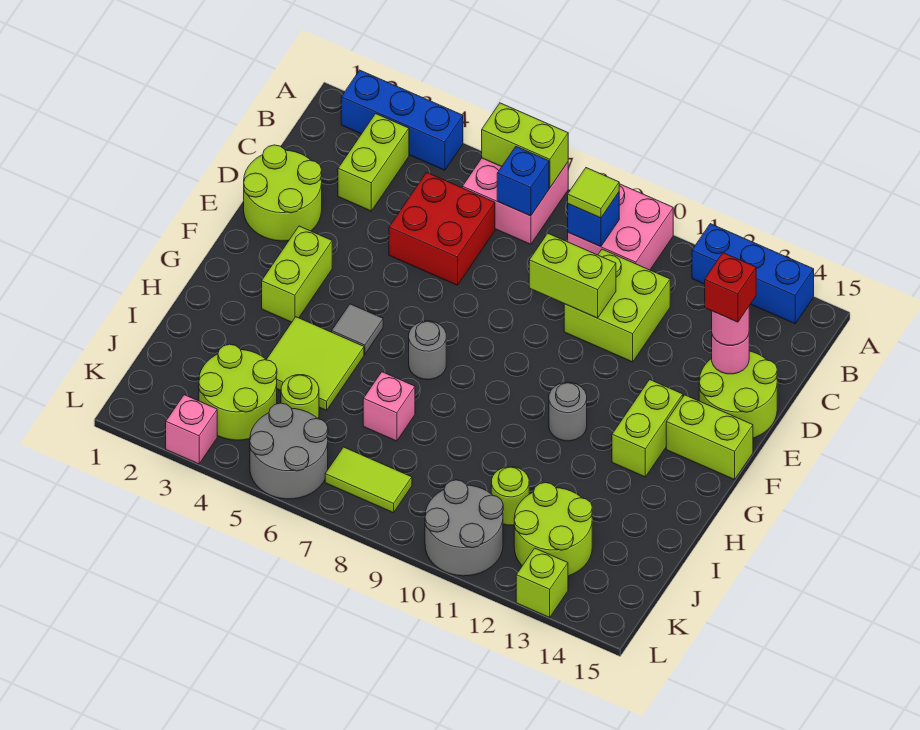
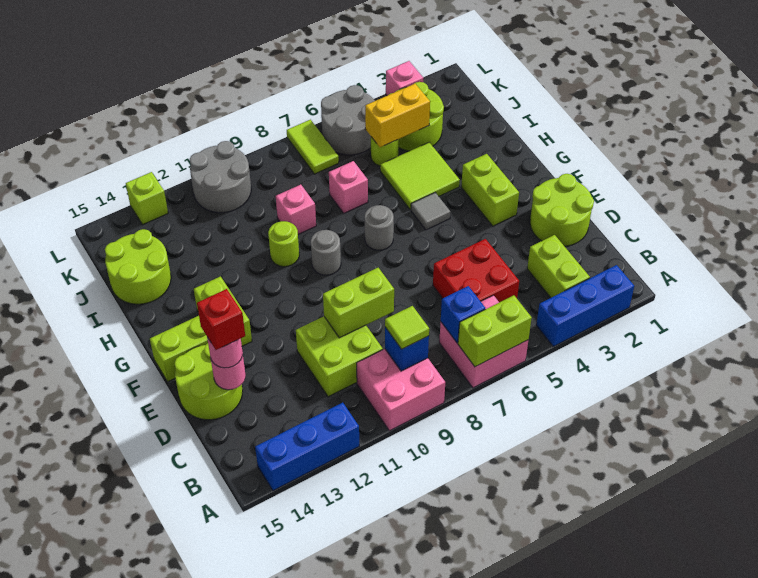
grey round brick G11 level 1 -> grey round brick G9 level 1
none -> pink brick I9 level 1
none -> yellow brick J4:J5 level 2
lime round brick J11 level 1 -> lime round brick H10 level 1
lime round brick J12:K13 level 1 -> lime round brick I14:J15 level 1
lime tile K7:K8 level 1 -> lime tile K7:L7 level 1

